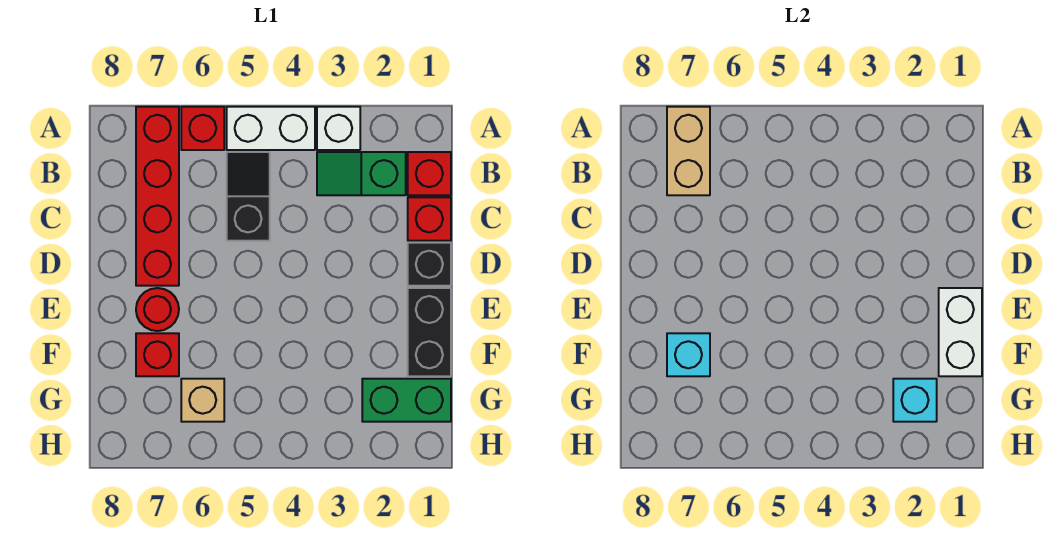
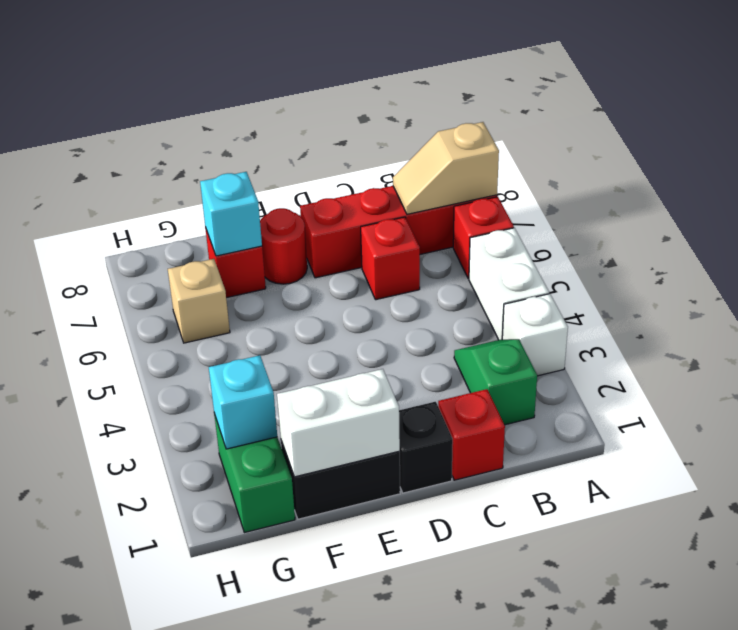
tan brick A7:B7 level 2 -> tan slope A7:B7 level 2 top A
red brick B1 level 1 -> red brick C6 level 1
black slope B5:C5 level 1 top C -> none

